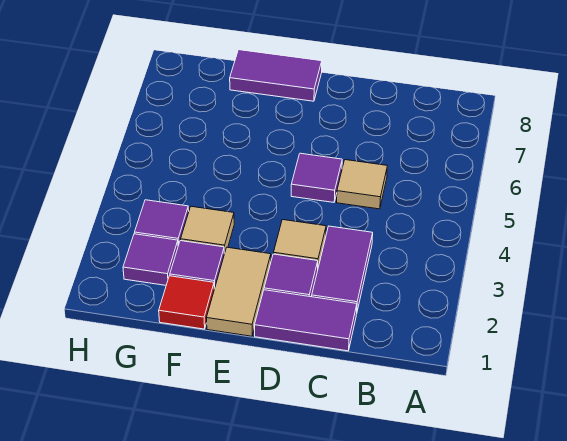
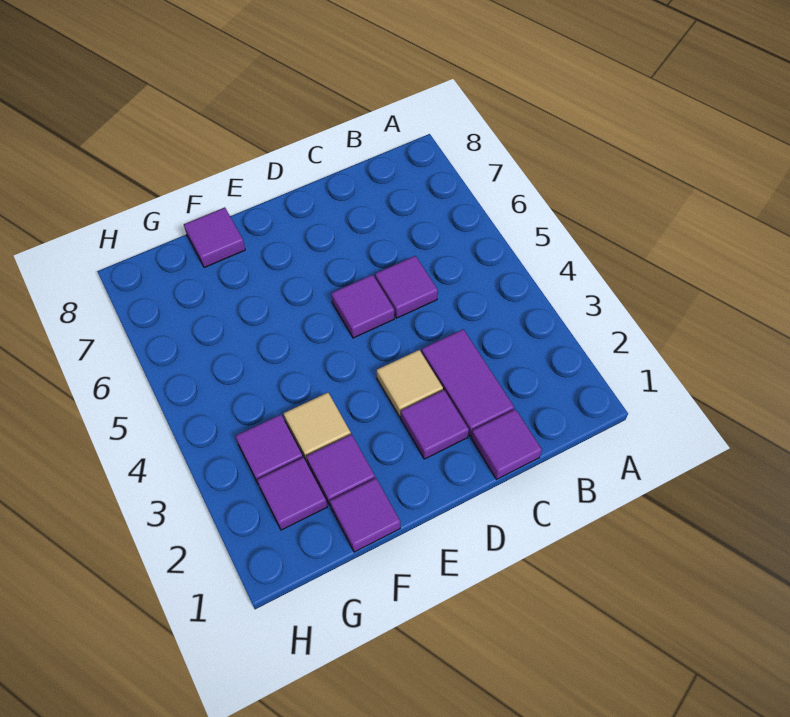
purple tile C1:D1 level 1 -> purple tile C1 level 1
tan tile C5 level 1 -> purple tile C5 level 1
tan tile E1:E2 level 1 -> none
purple tile E8:F8 level 1 -> purple tile F8 level 1
red tile F1 level 1 -> purple tile F1 level 1

